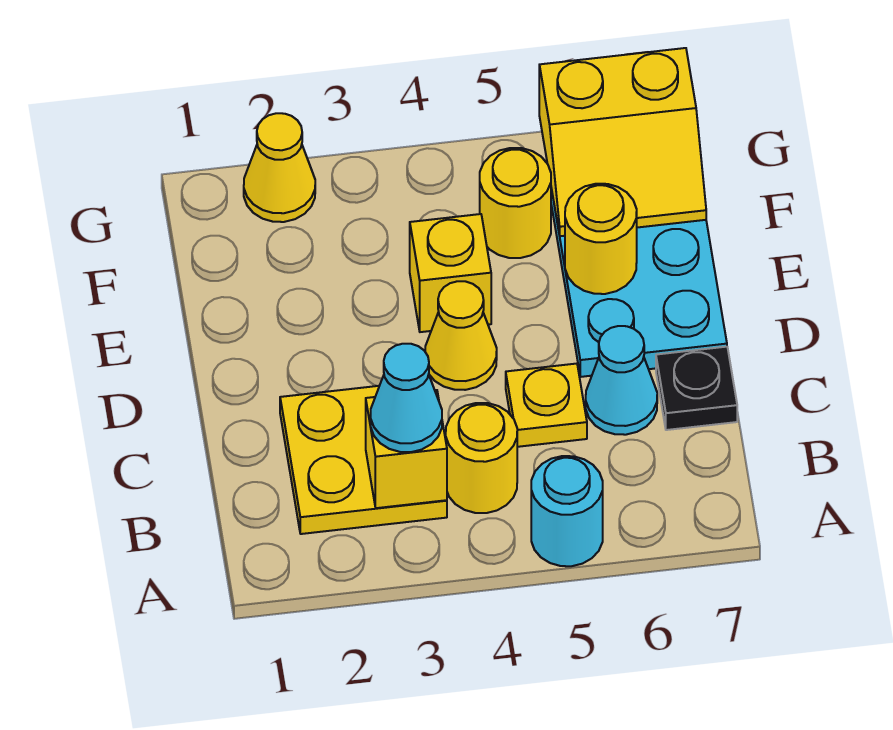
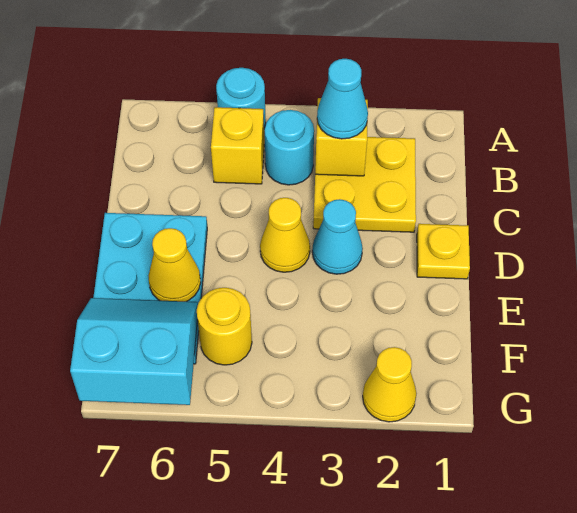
yellow round brick B4 level 1 -> cyan round brick B4 level 1
yellow plate C5 level 1 -> yellow plate D1 level 1
cyan cone C6 level 1 -> cyan cone D3 level 1
black plate C7 level 1 -> none
yellow brick E4 level 1 -> yellow brick B5 level 1
yellow round brick E6 level 2 -> yellow cone E6 level 2
yellow slope F6:G7 level 2 top G -> cyan slope F6:G7 level 2 top G

